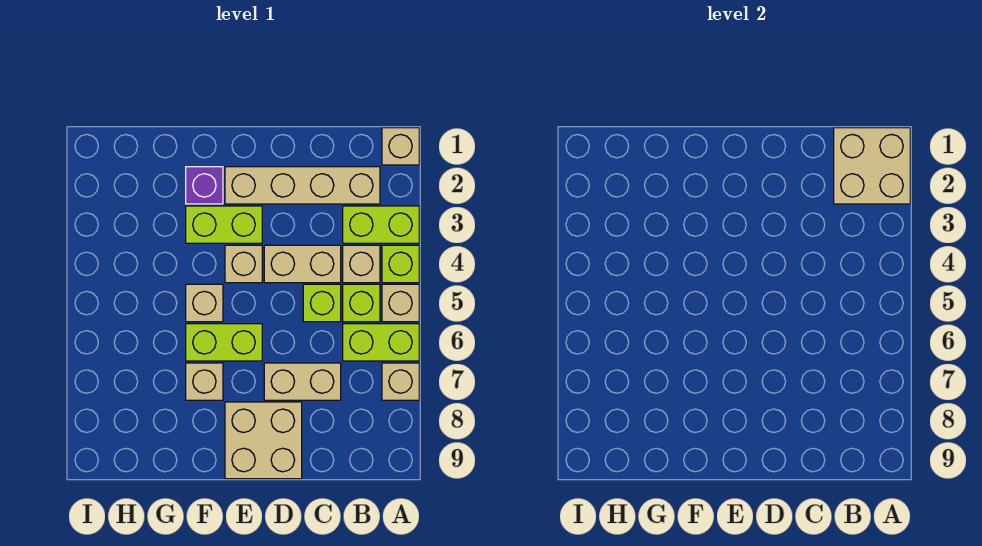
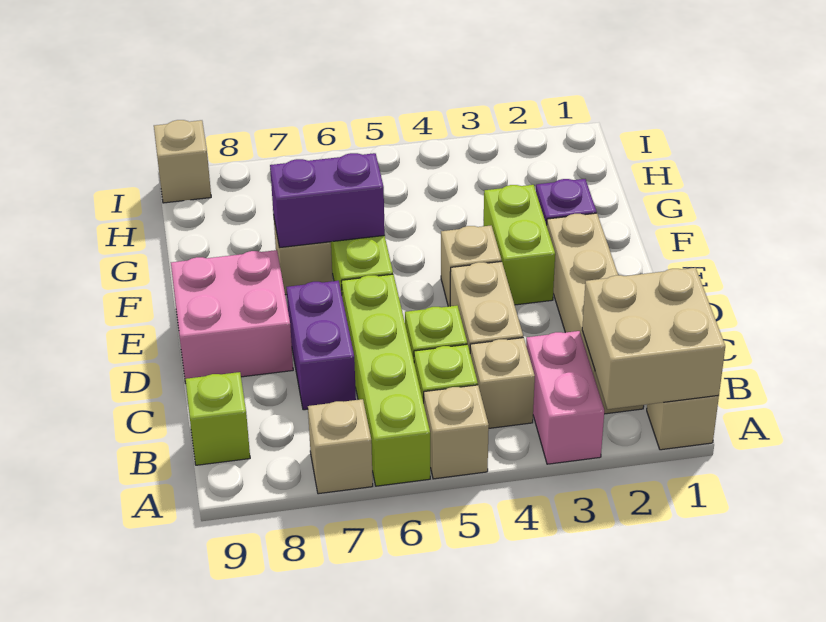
lime brick A3:B3 level 1 -> pink brick A3:B3 level 1
lime brick A4 level 1 -> lime brick B9 level 1
lime brick A6:B6 level 1 -> lime brick A6:D6 level 1
tan brick C7:D7 level 1 -> purple brick C7:D7 level 1
tan brick D8:E9 level 1 -> pink brick D8:E9 level 1
tan brick F5 level 1 -> tan brick I9 level 1
none -> purple brick F6:F7 level 2

